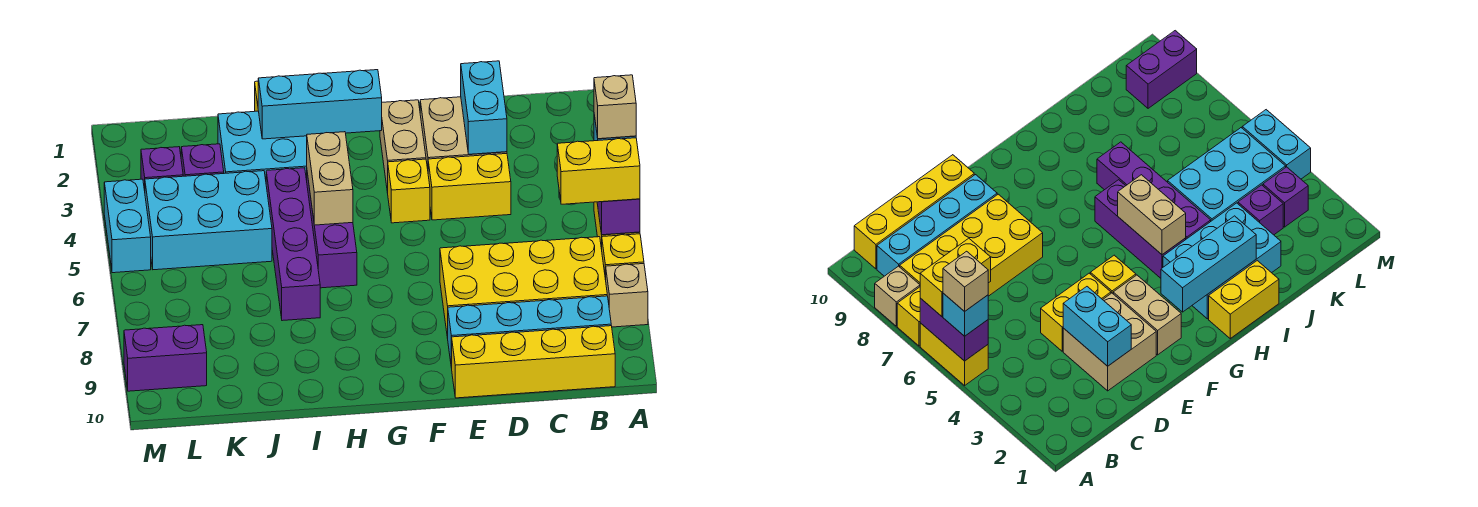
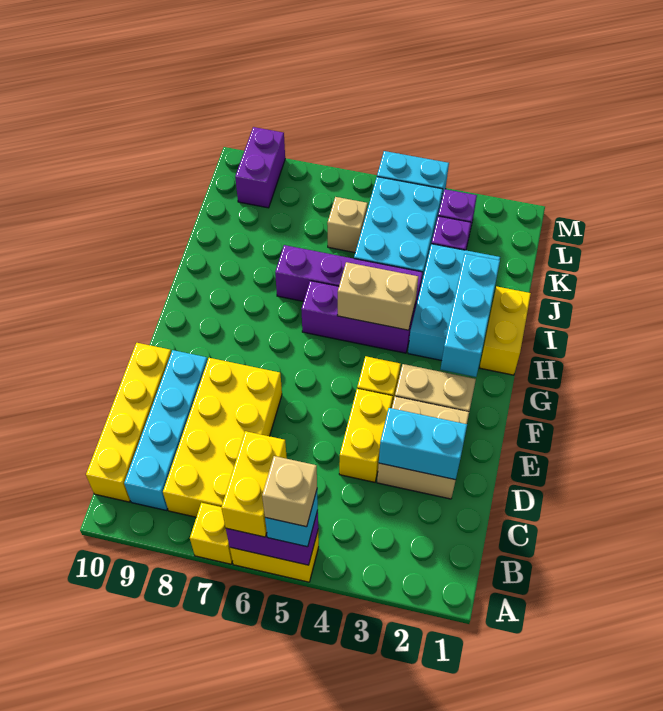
tan brick A8 level 1 -> tan brick K6 level 1

